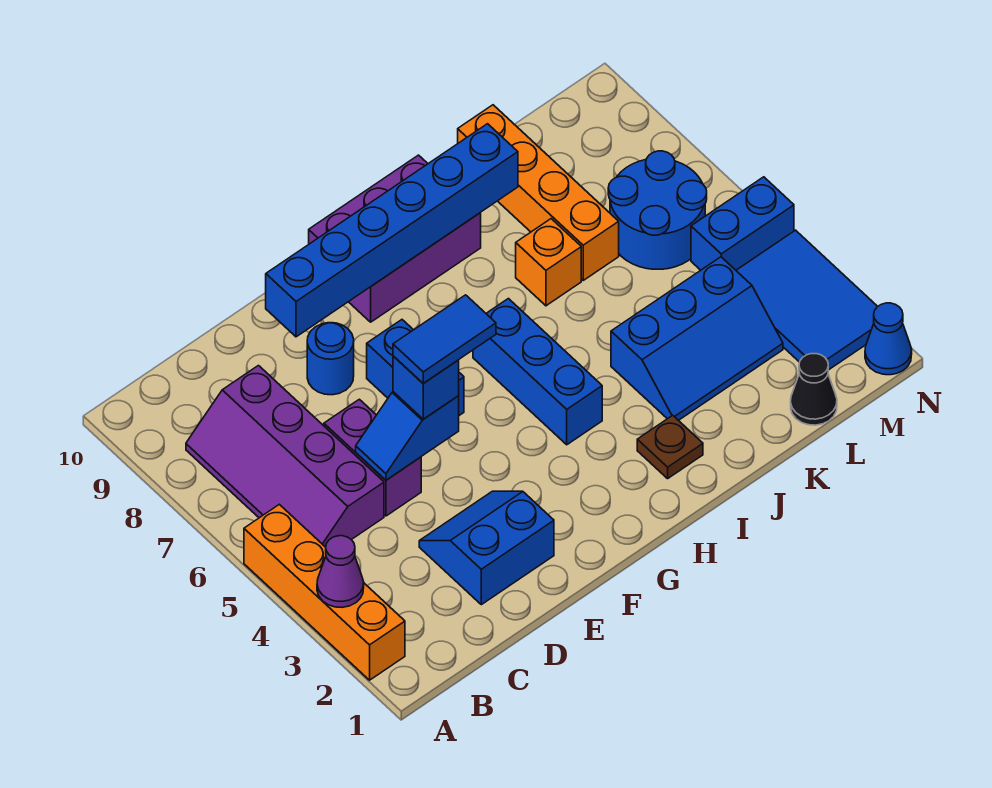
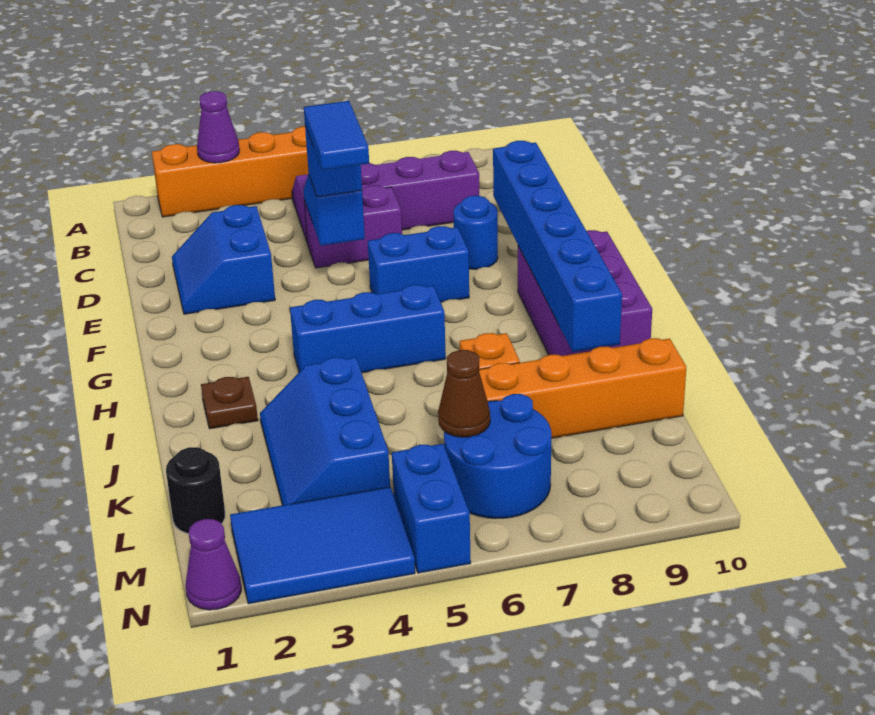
blue slope D2:E3 level 1 top 2 -> blue slope D2:E3 level 1 top 3
black cone L1 level 1 -> black round brick L1 level 1
none -> brown cone L6 level 2
blue cone N1 level 1 -> purple cone N1 level 1

